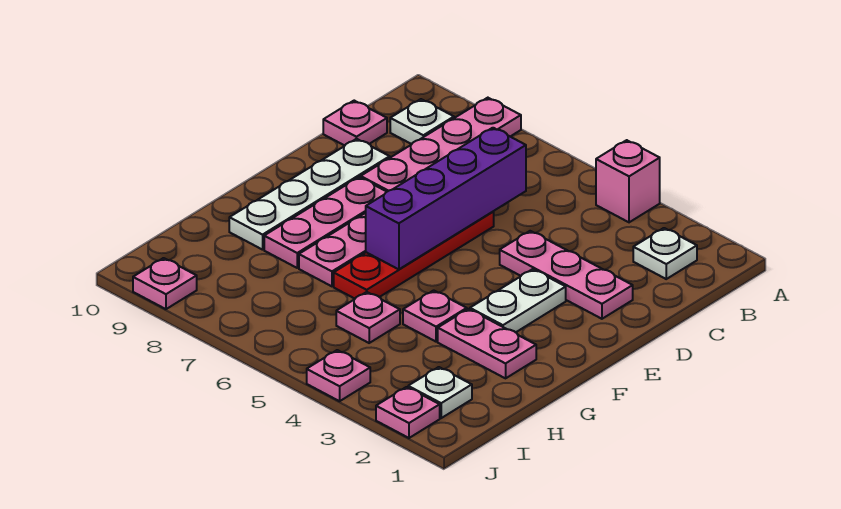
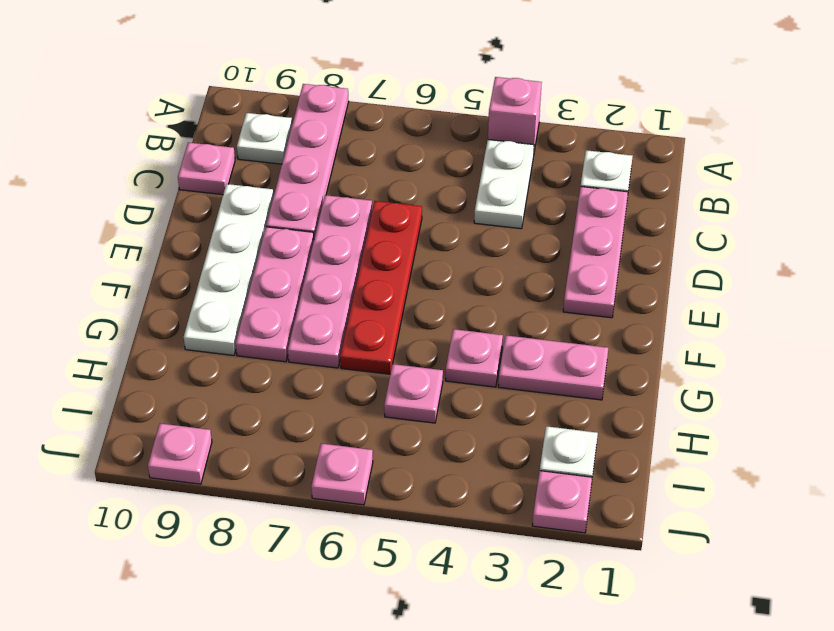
purple brick C6:F6 level 2 -> none
pink plate D2:D4 level 1 -> pink plate C2:E2 level 1
white plate E3:F3 level 1 -> white plate B4:C4 level 1
pink plate J4 level 1 -> pink plate J6 level 1

